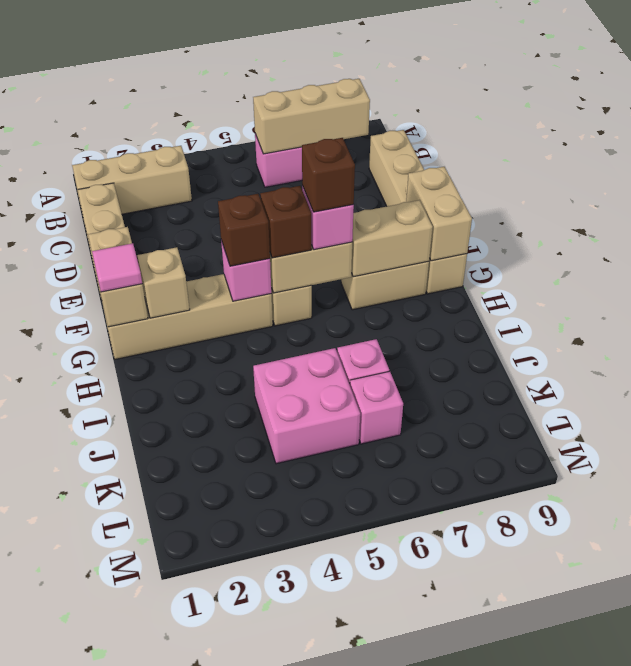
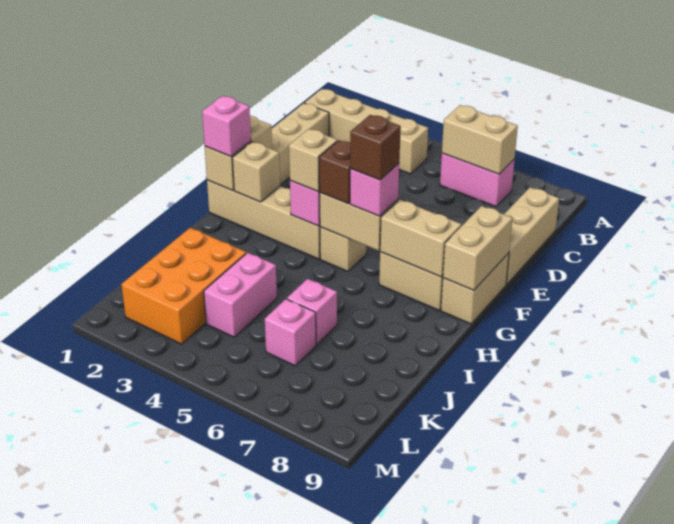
tan brick B1:B3 level 1 -> tan brick B1:B4 level 1
tan brick B6:B8 level 2 -> tan brick B6:B7 level 2
pink tile G1 level 3 -> pink brick G1 level 3
brown brick G4 level 3 -> tan brick G4 level 3
none -> orange brick J2:L3 level 1
pink brick J4:K5 level 1 -> pink brick J4:K4 level 1

